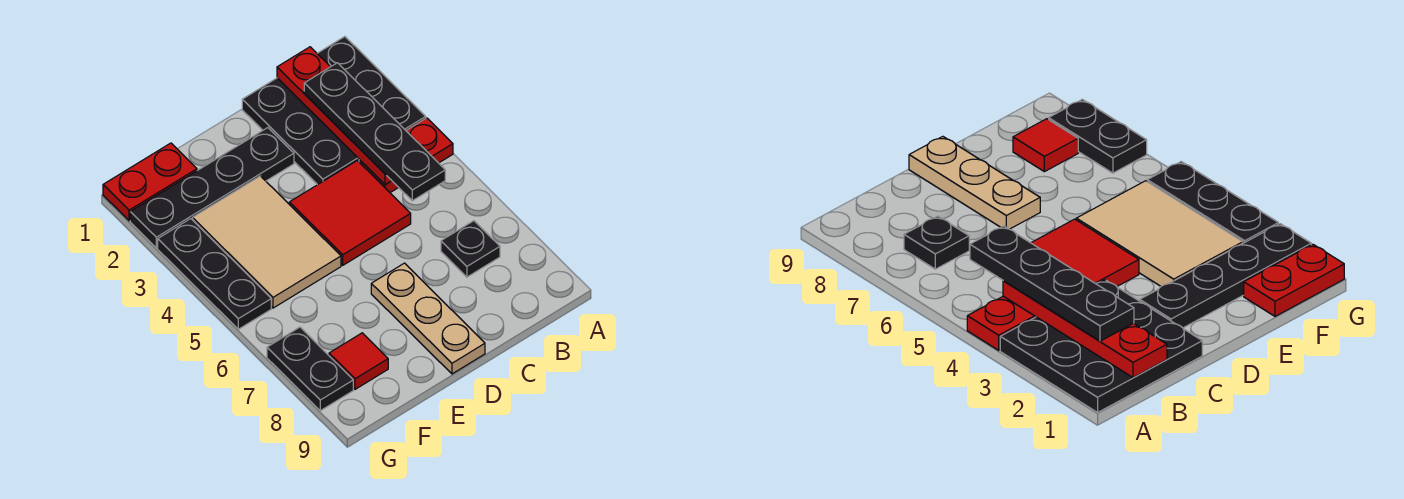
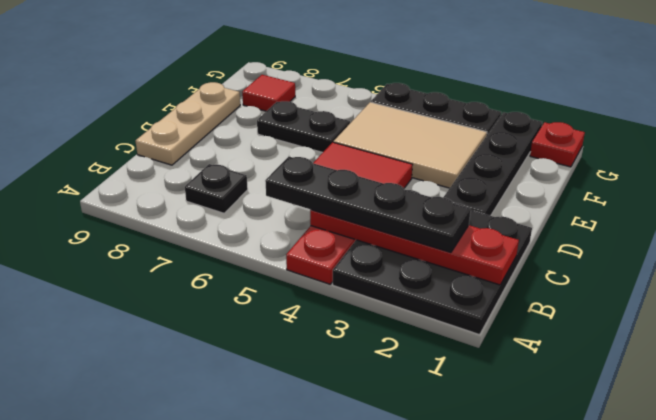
tan plate D7:D9 level 1 -> tan plate C9:E9 level 1
red plate F1:G1 level 1 -> red plate G1 level 1
black plate G7:G8 level 1 -> black plate E6:E7 level 1

